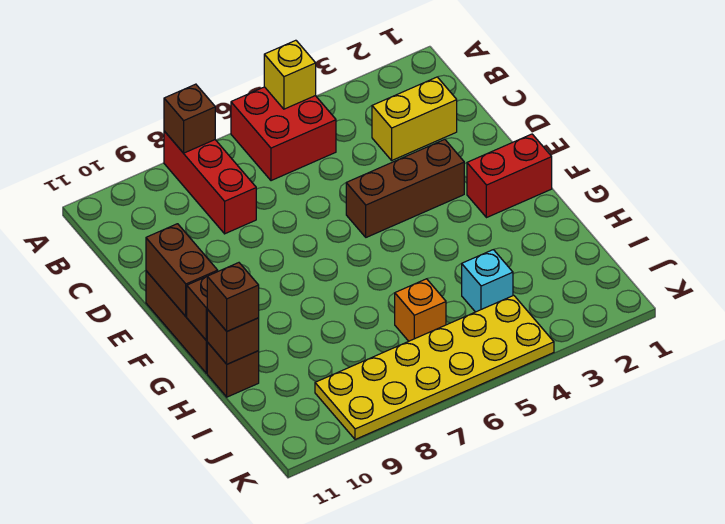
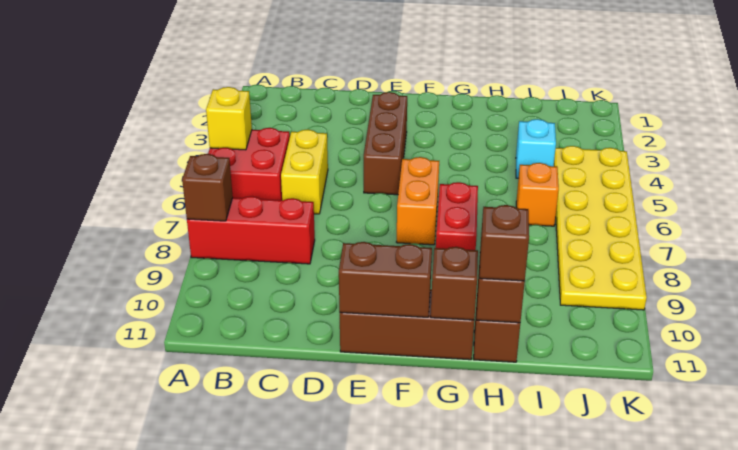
yellow brick C2:C3 level 1 -> yellow brick C5:C6 level 1
red brick F1:F2 level 1 -> red brick G7:G8 level 1
none -> orange brick F6:F7 level 1

